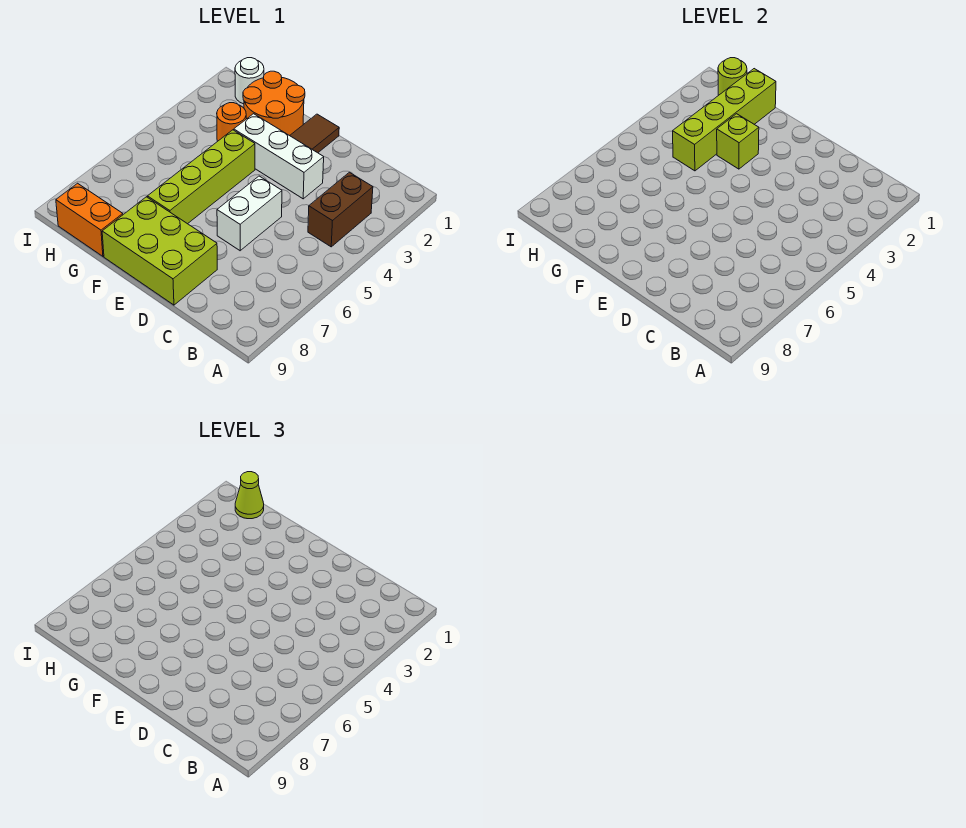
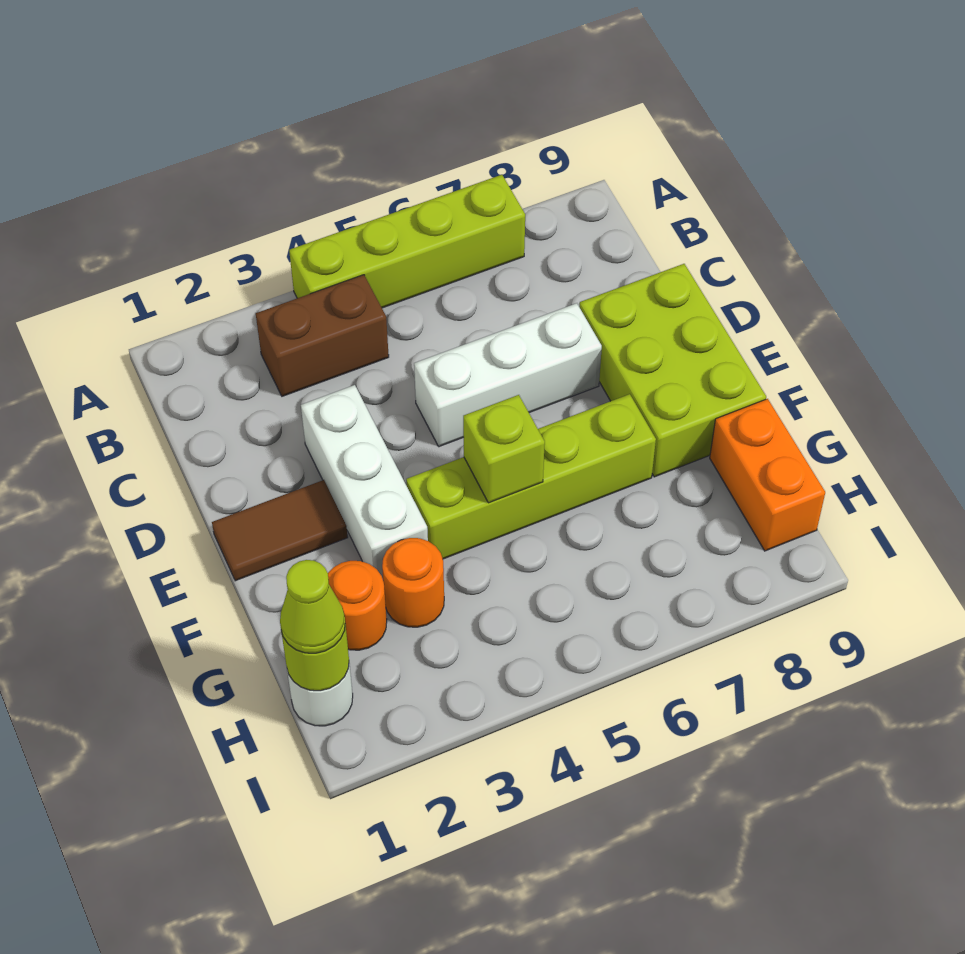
white brick D5:D6 level 1 -> white brick D5:D7 level 1
orange round brick F1:G2 level 1 -> orange round brick G2 level 1
lime brick F3 level 2 -> lime brick F5 level 2
lime brick G1:G4 level 2 -> lime brick A4:A7 level 1

